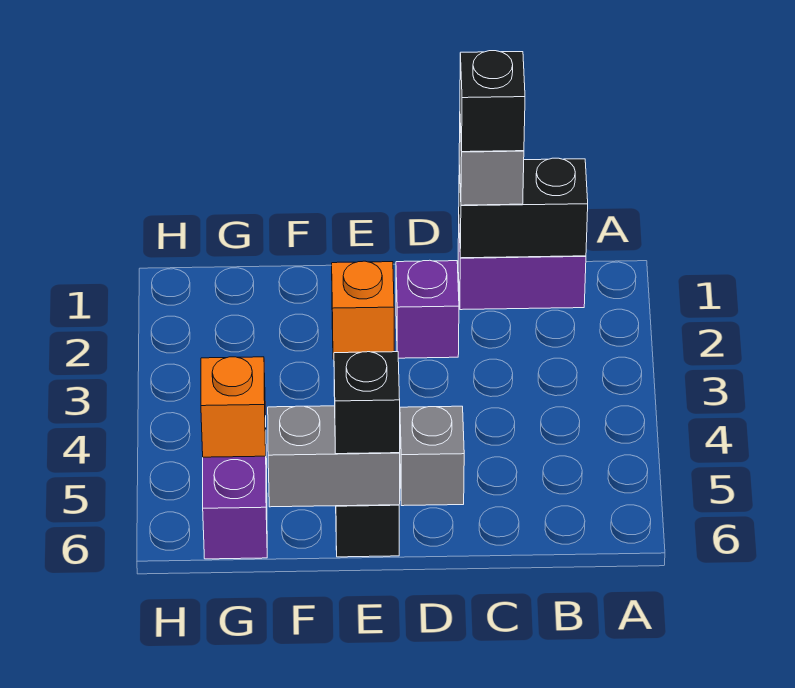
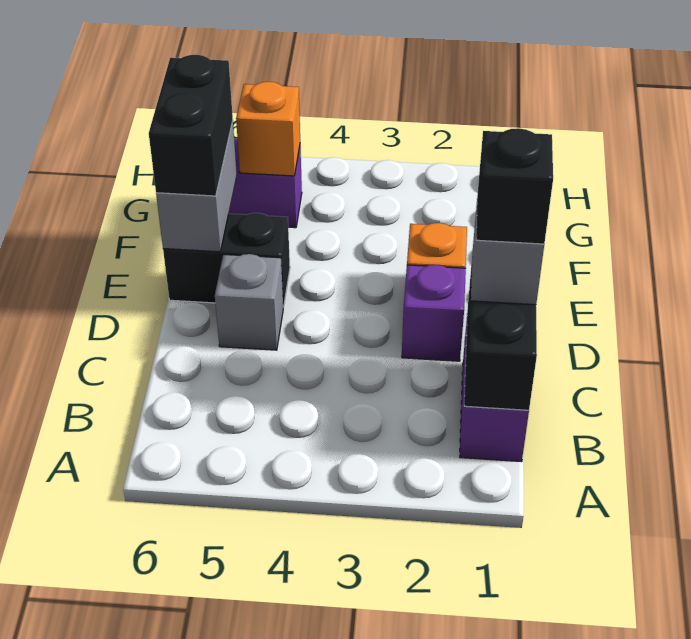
black brick E6 level 3 -> black brick E6:F6 level 3

